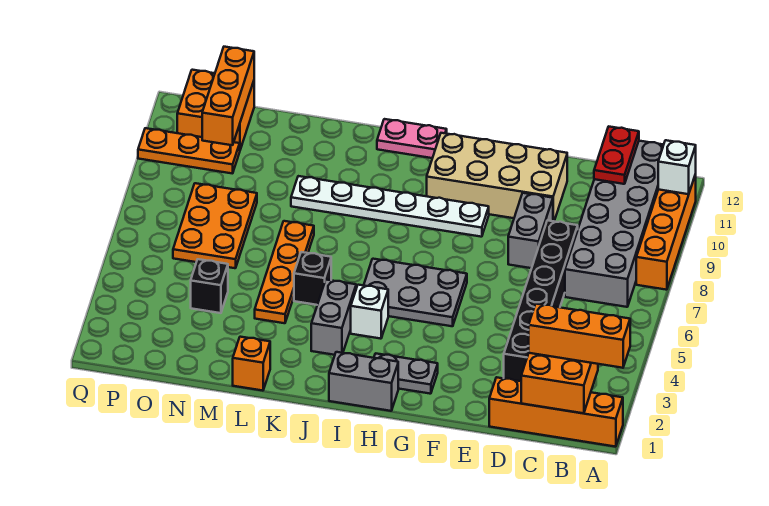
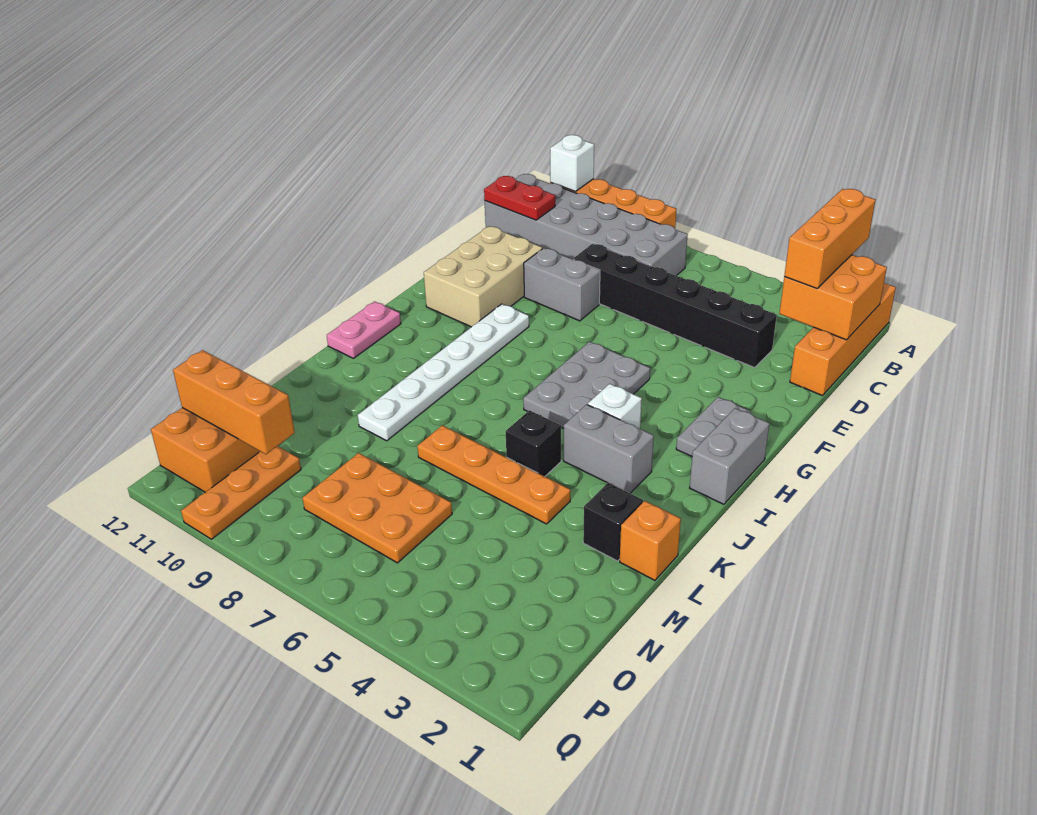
tan brick E10:H11 level 1 -> tan brick E10:G11 level 1
black brick N4 level 1 -> black brick L2 level 1

